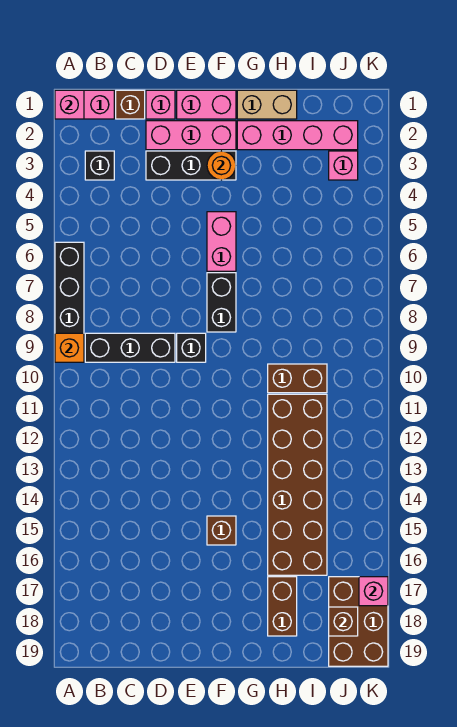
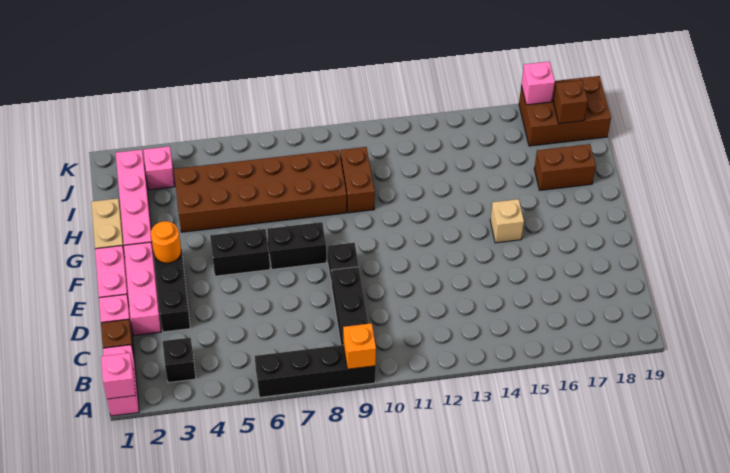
pink brick F5:F6 level 1 -> black brick F5:F6 level 1
brown brick F15 level 1 -> tan brick F15 level 1
brown brick H11:I16 level 1 -> brown brick H4:I9 level 1

